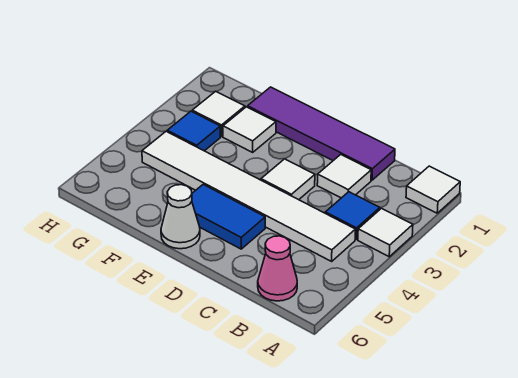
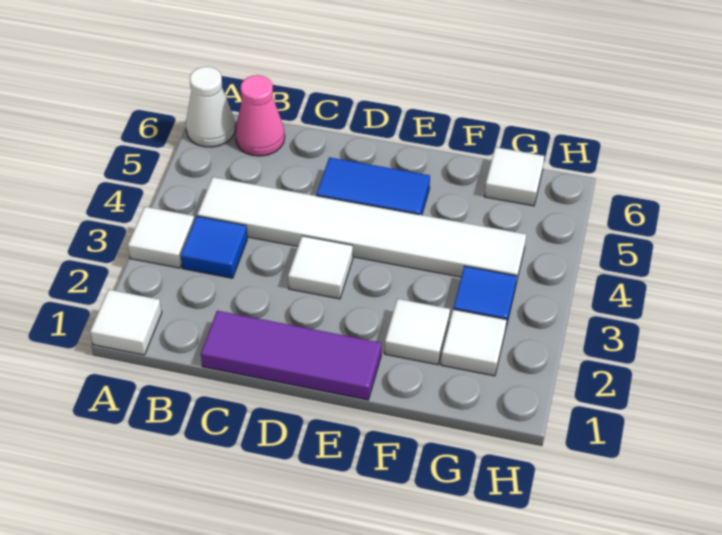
purple tile C1:F1 level 1 -> purple tile C1:E1 level 1
white tile C2 level 1 -> white tile G6 level 1
white cone E6 level 1 -> white cone A6 level 1

